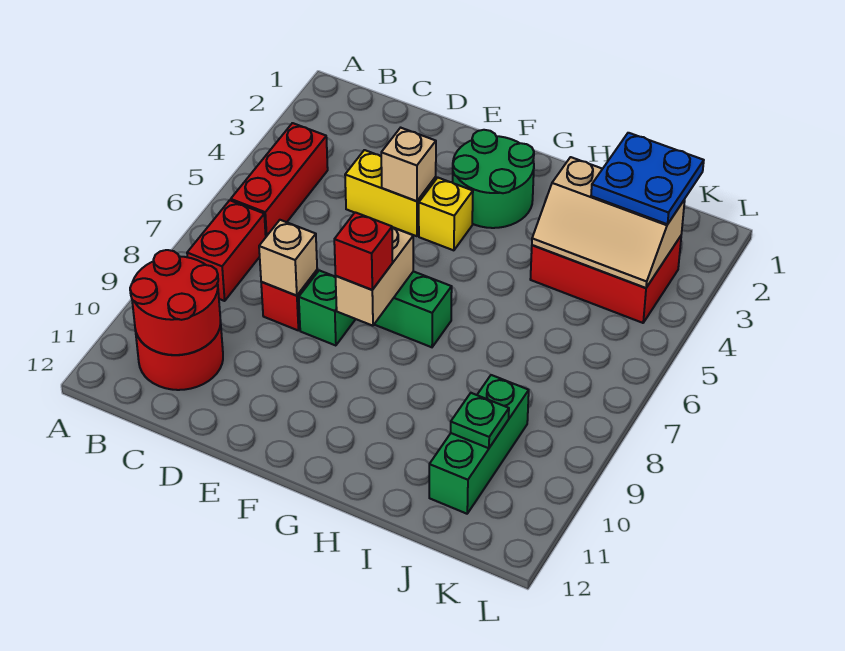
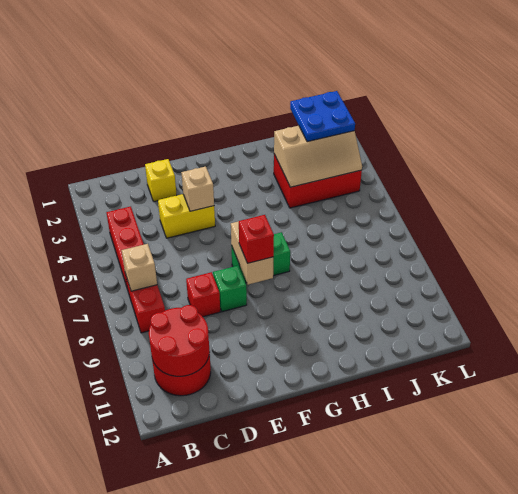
tan brick D8 level 2 -> tan brick B7 level 2
green round brick F2:G3 level 1 -> none
yellow brick F4 level 1 -> yellow brick D2 level 1
green brick J9:J11 level 1 -> none
green plate J10 level 2 -> none

